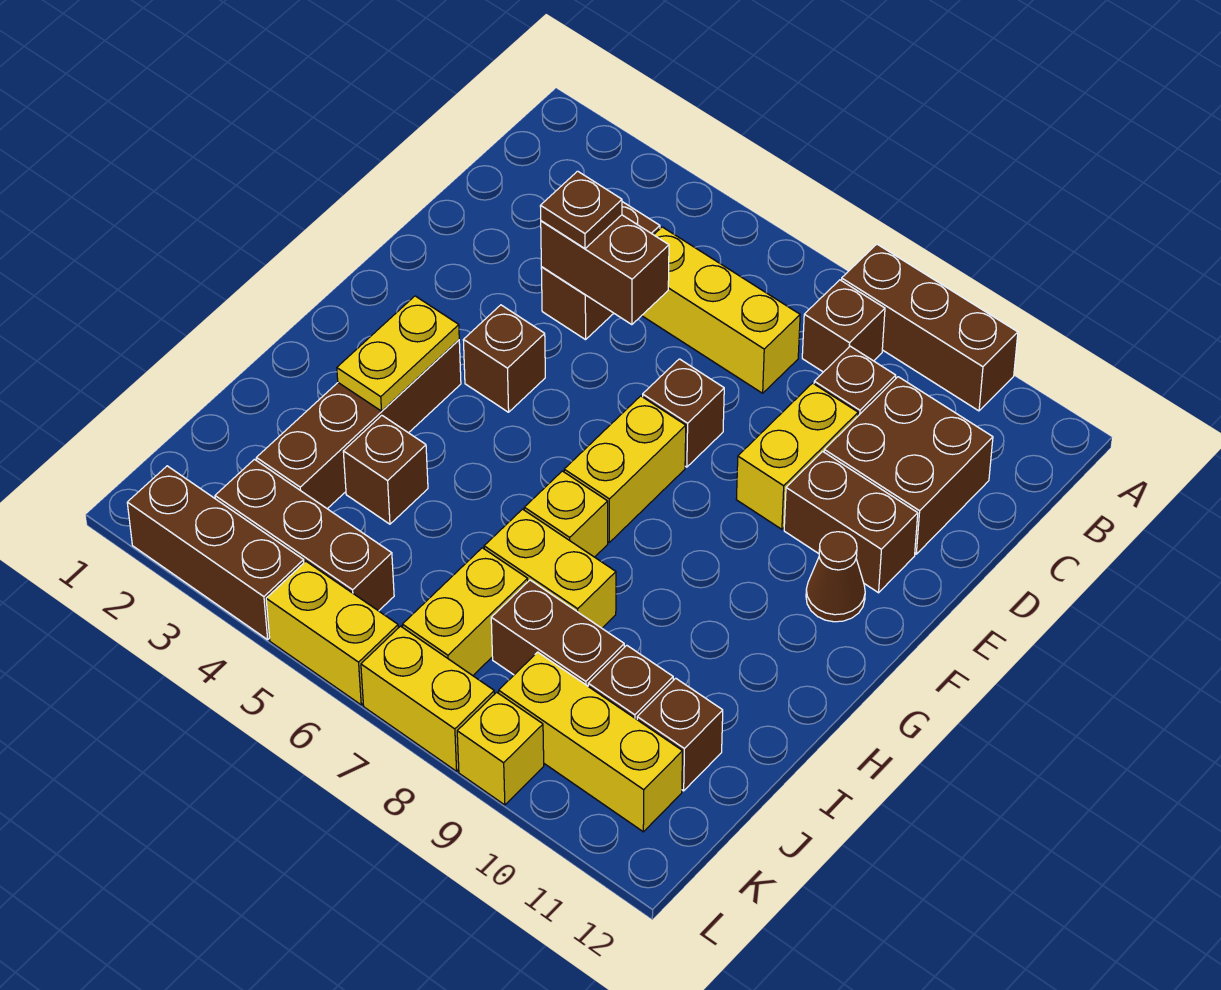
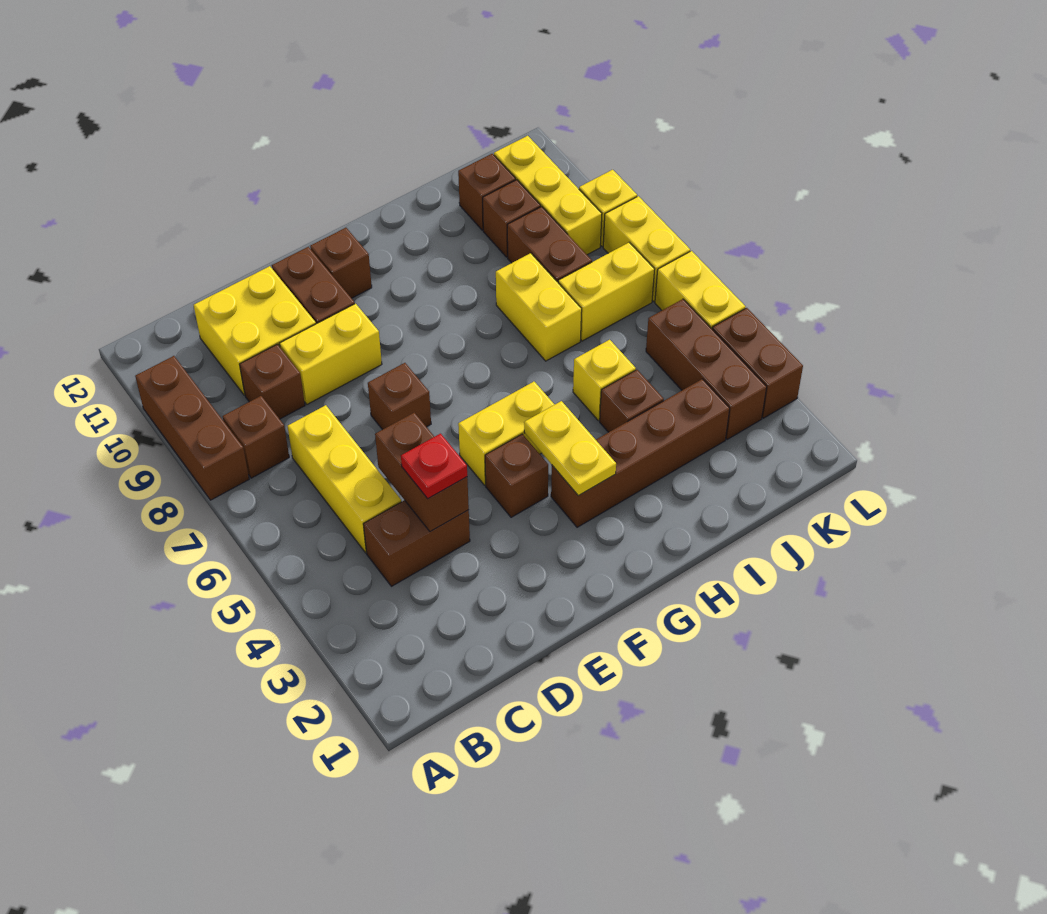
brown brick C10:D11 level 1 -> yellow brick C10:D11 level 1
brown plate D4 level 3 -> red plate D4 level 3
yellow brick F7:G7 level 1 -> yellow brick F5:G5 level 1
brown cone F11 level 1 -> brown brick F11 level 1
yellow plate G3:H3 level 2 -> yellow plate G3:G4 level 2
yellow brick H7 level 1 -> yellow brick I5 level 1
brown brick L2:L4 level 1 -> brown brick L3:L4 level 1

